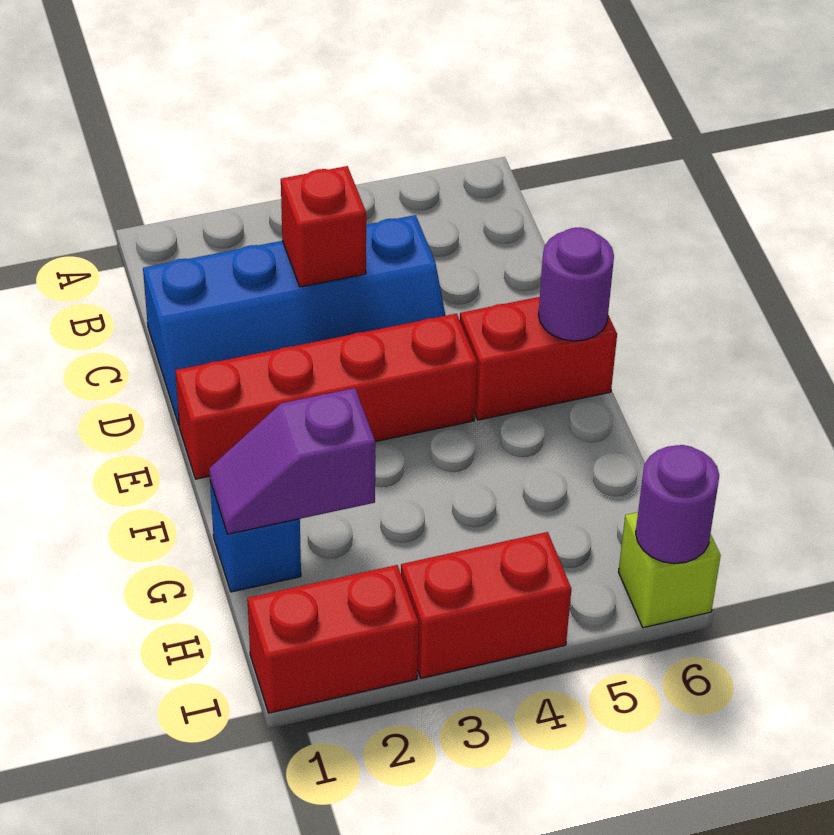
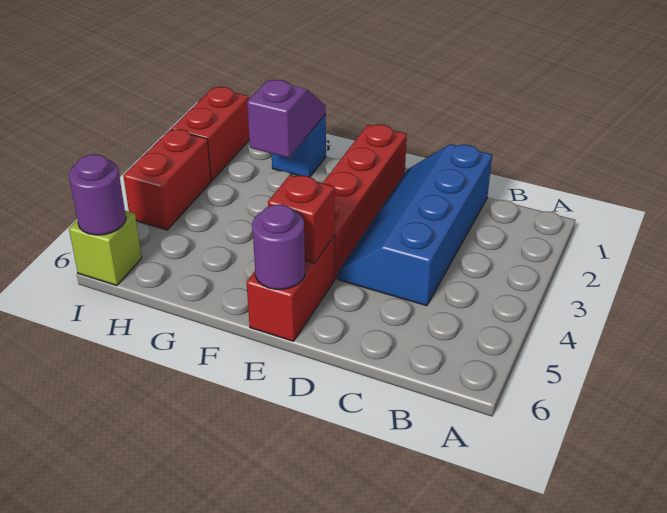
red brick C3 level 2 -> red brick E5 level 2

